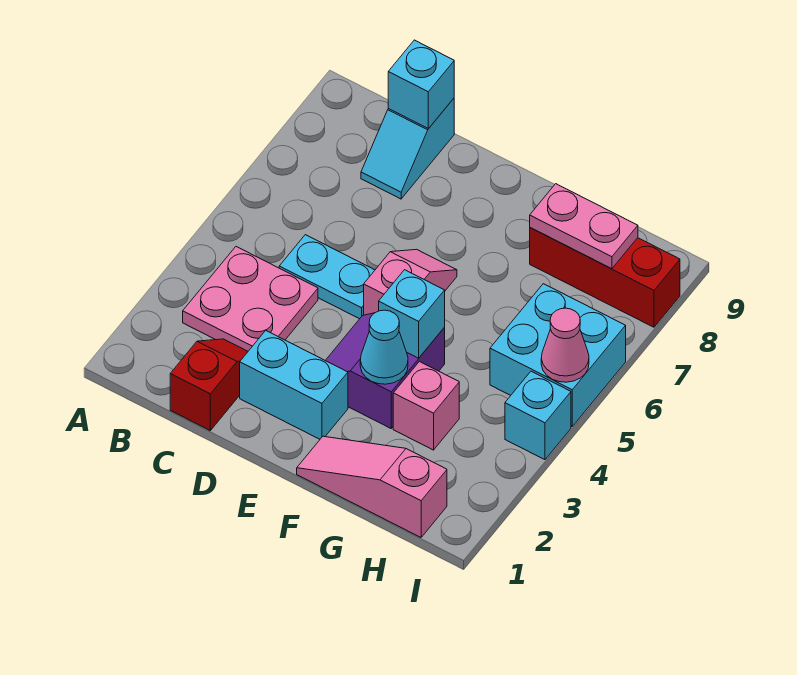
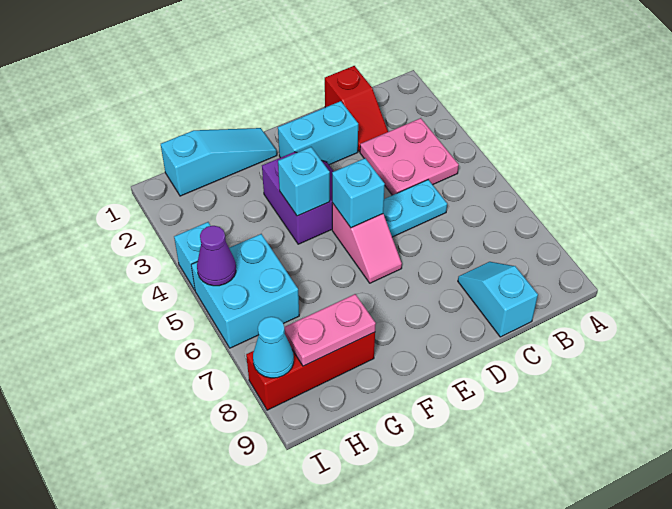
cyan brick C9 level 2 -> cyan brick E5 level 2
pink slope F1:H1 level 1 top H -> cyan slope F1:H1 level 1 top H
cyan cone F3 level 2 -> cyan cone I8 level 2
pink brick G3 level 1 -> none
pink cone I5 level 2 -> purple cone I5 level 2

